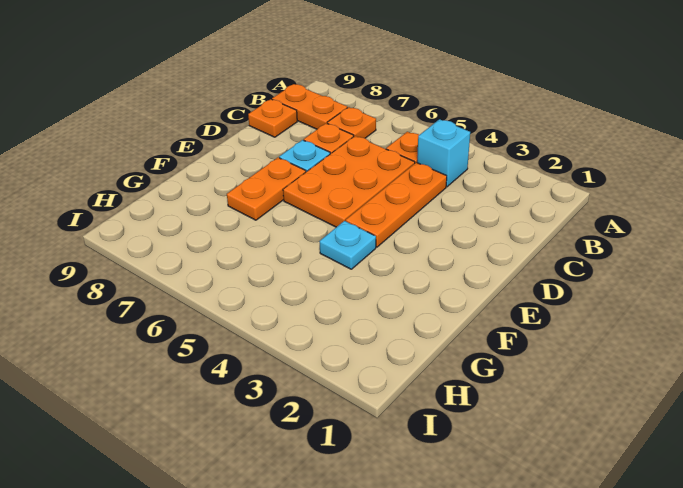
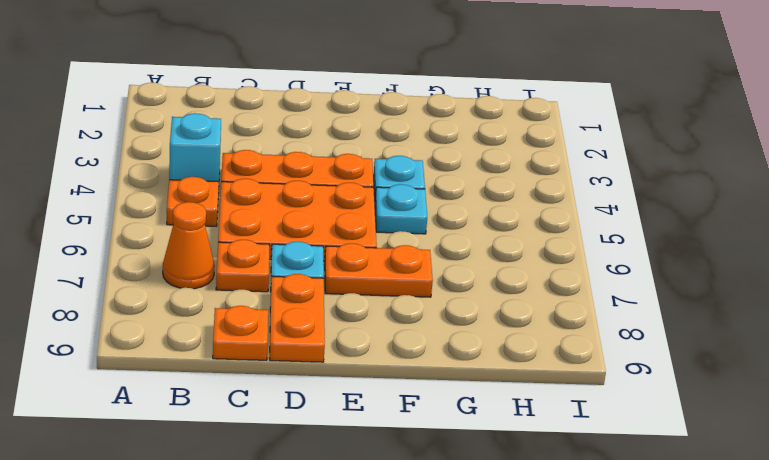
orange plate B7 level 1 -> orange cone B7 level 1
orange plate B8:B9 level 1 -> orange plate D8:D9 level 1
none -> cyan plate F5 level 1

